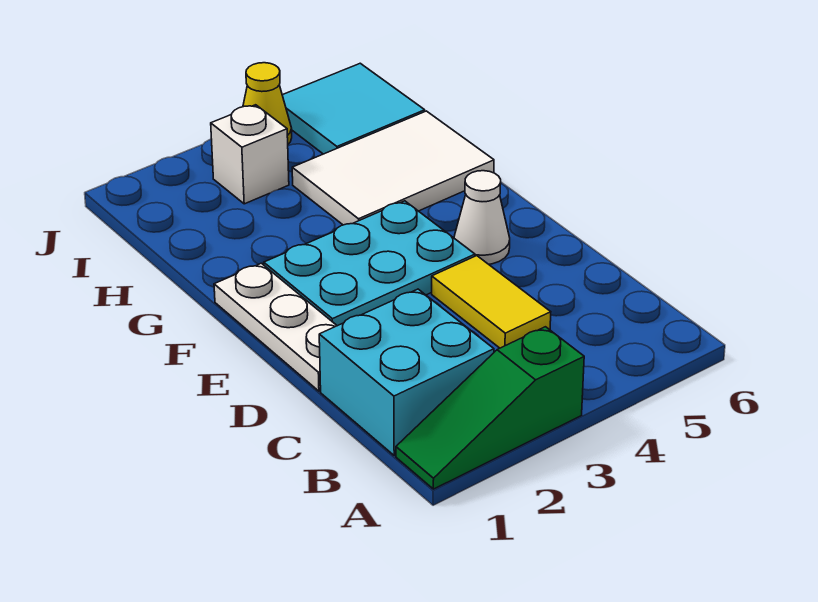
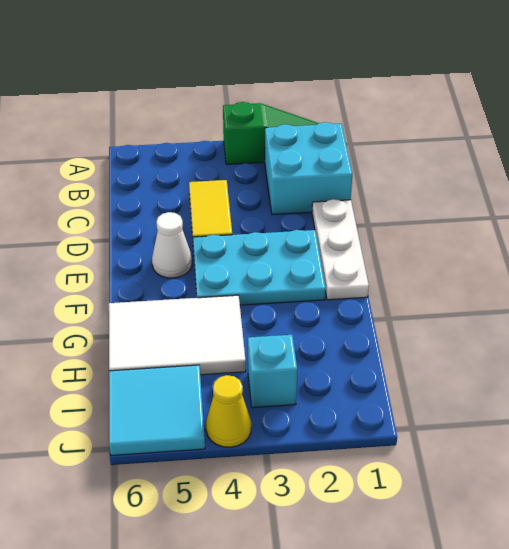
white brick I3 level 1 -> cyan brick I3 level 1

